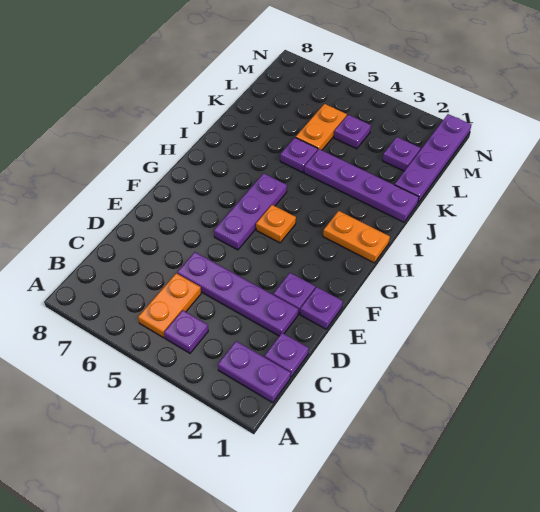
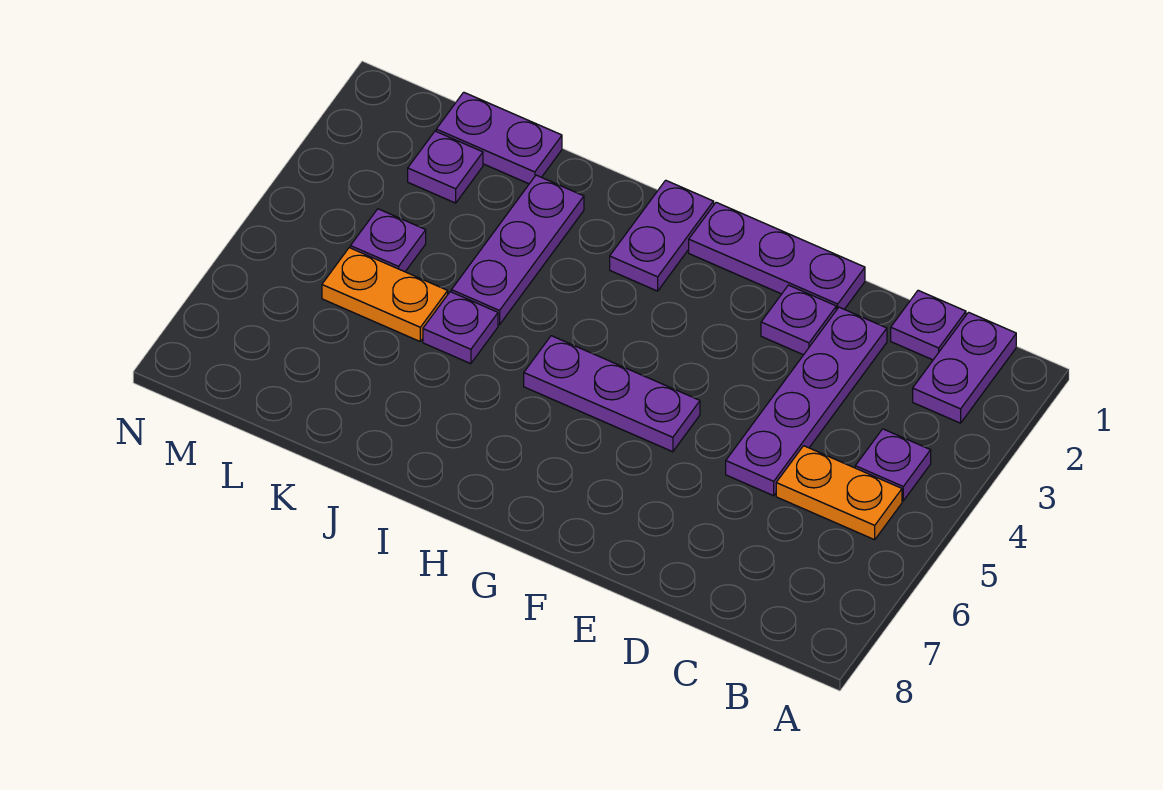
purple plate E1 level 1 -> purple plate E1:G1 level 1
orange plate G4 level 1 -> none
orange plate H1:H2 level 1 -> purple plate H1:H2 level 1
purple plate J1:J4 level 1 -> purple plate J2:J4 level 1
purple plate K1:N1 level 1 -> purple plate K1:L1 level 1

